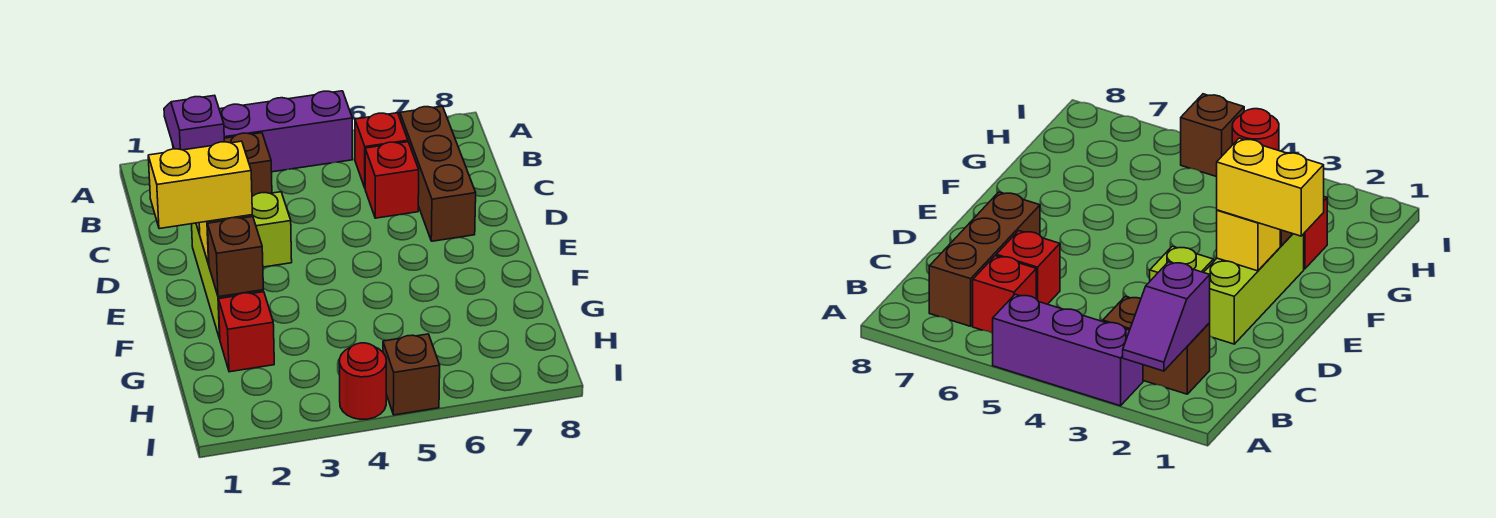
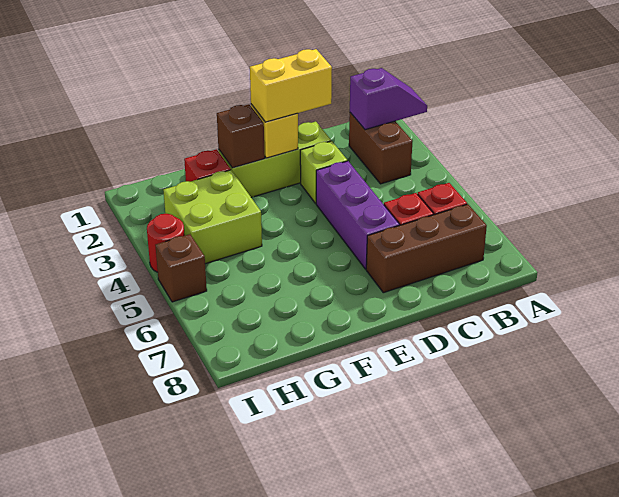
purple brick A3:A5 level 1 -> purple brick D4:D6 level 1
yellow brick E1:E2 level 3 -> yellow brick D2:E2 level 3
none -> lime brick G3:H4 level 1

